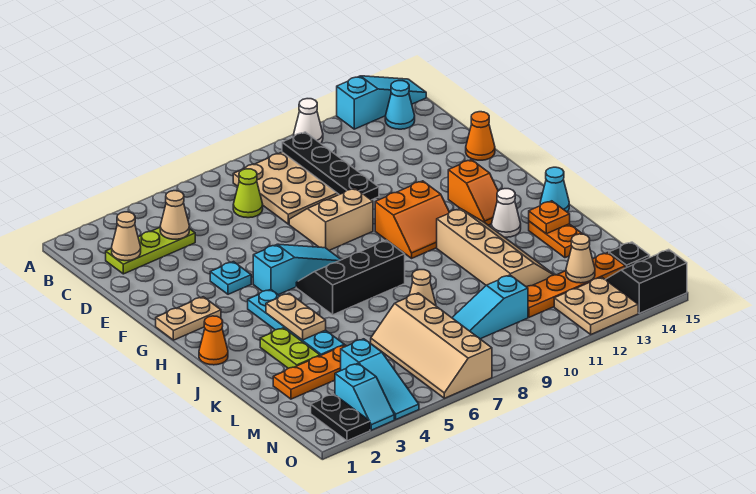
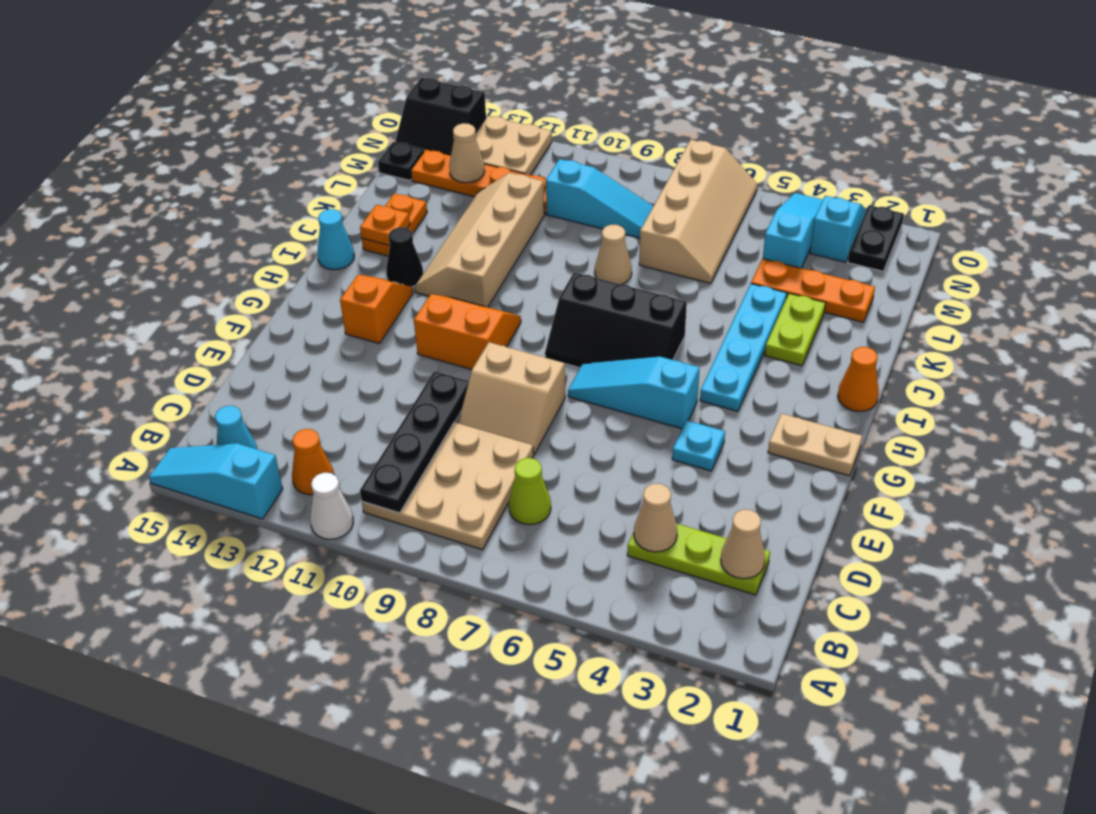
orange cone E15 level 1 -> orange cone B12 level 1
tan plate I4:J4 level 2 -> none
white cone I13 level 1 -> black cone I13 level 1

